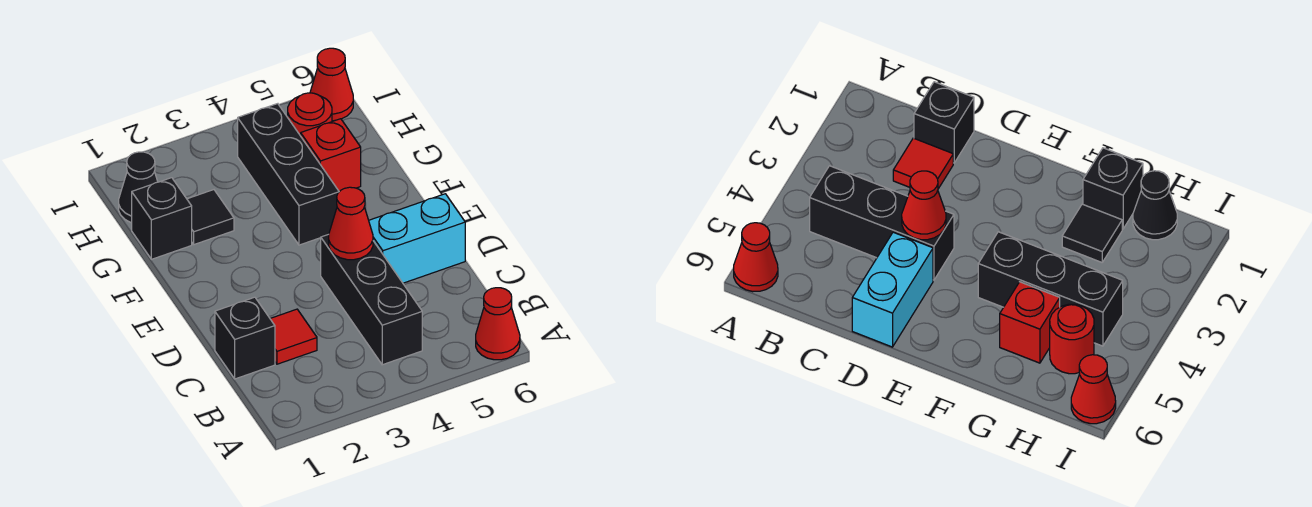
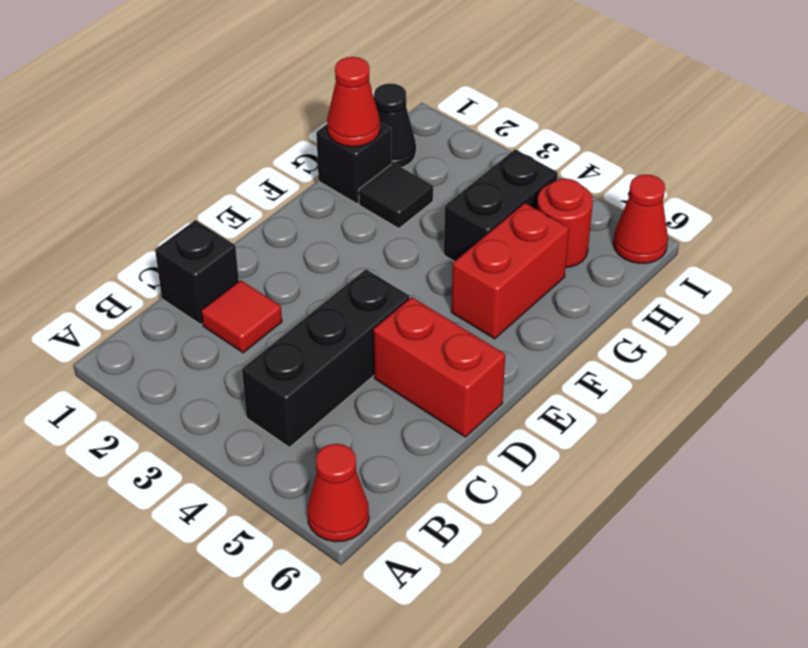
red cone D4 level 2 -> red cone G1 level 2
cyan brick D5:D6 level 1 -> red brick D5:D6 level 1
black brick F4:H4 level 1 -> black brick G4:H4 level 1
red brick G5 level 1 -> red brick F5:G5 level 1

